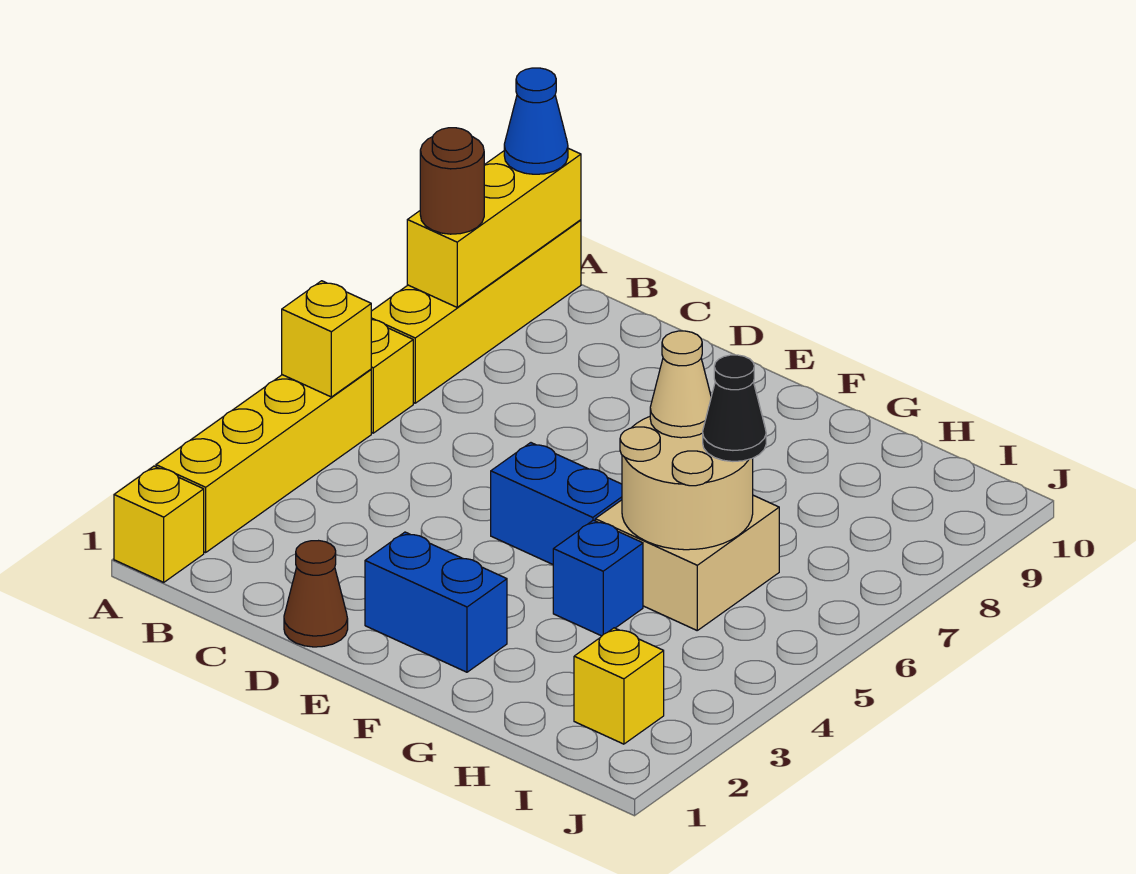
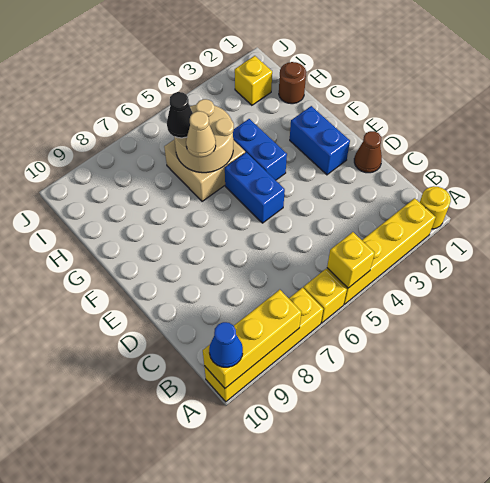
yellow brick A1 level 1 -> yellow round brick A1 level 1
brown round brick A8 level 3 -> brown round brick H1 level 1
blue brick G4 level 1 -> blue brick F4:G4 level 1

